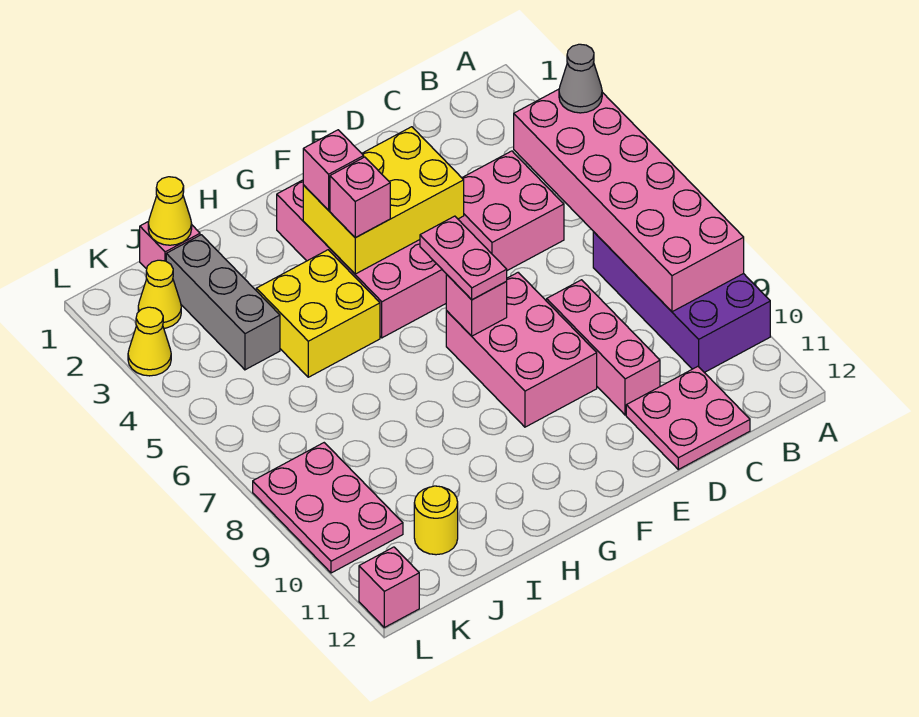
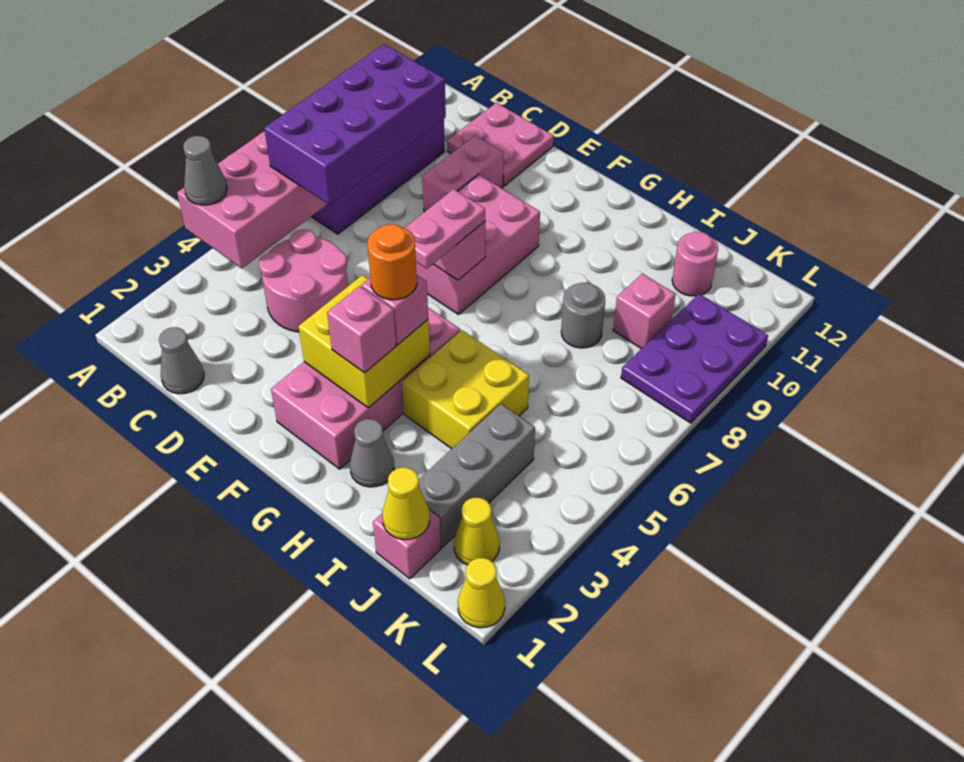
none -> purple brick B6:C9 level 3
none -> grey cone C1 level 1
pink brick C4:D5 level 1 -> pink round brick C4:D5 level 1
pink brick D8:D10 level 1 -> pink brick D9:D10 level 1
yellow brick E3:G4 level 2 -> yellow brick F3:G4 level 2
none -> orange round brick G4 level 4
none -> grey cone H2 level 1
none -> grey round brick I8 level 1
yellow round brick J11 level 1 -> pink round brick J11 level 1
pink plate K8:L10 level 1 -> purple plate K8:L10 level 1
yellow cone L3 level 1 -> yellow cone L1 level 1
pink brick L12 level 1 -> pink brick J9 level 1

